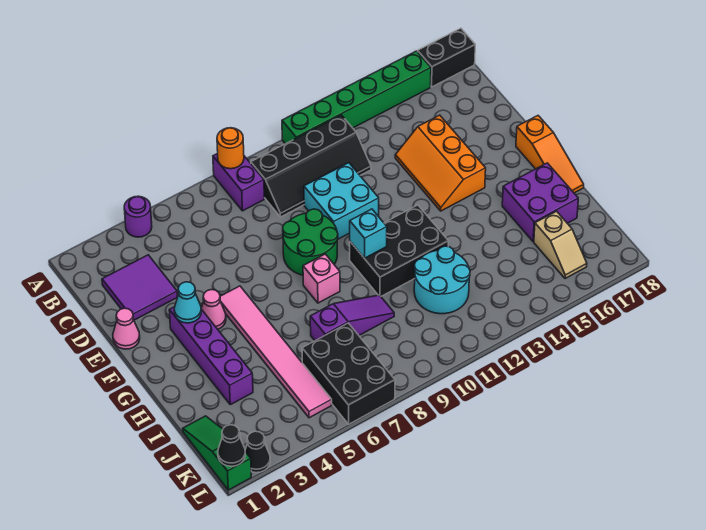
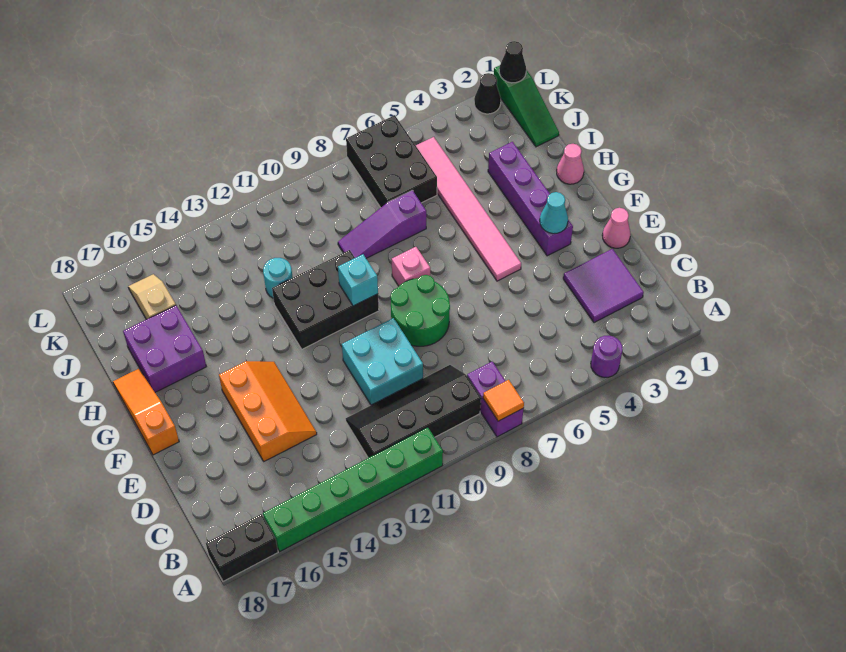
orange round brick A8 level 2 -> orange tile A8 level 2
pink cone F4 level 1 -> pink cone H1 level 1
cyan round brick I11:J12 level 1 -> cyan round brick I12 level 1

